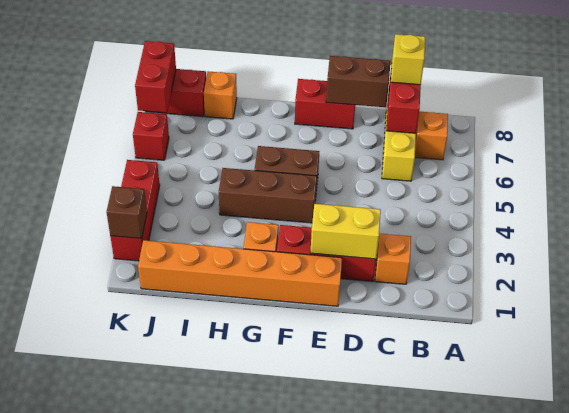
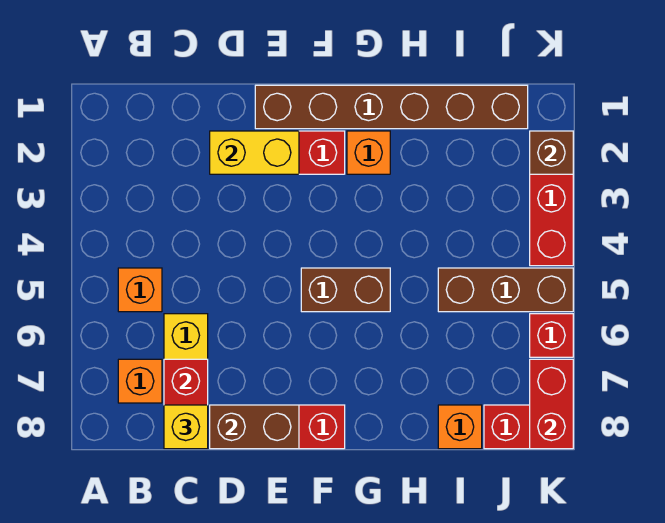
orange brick C2 level 1 -> orange brick B5 level 1
orange brick E1:J1 level 1 -> brown brick E1:J1 level 1
brown brick F4:H4 level 1 -> brown brick I5:K5 level 1

